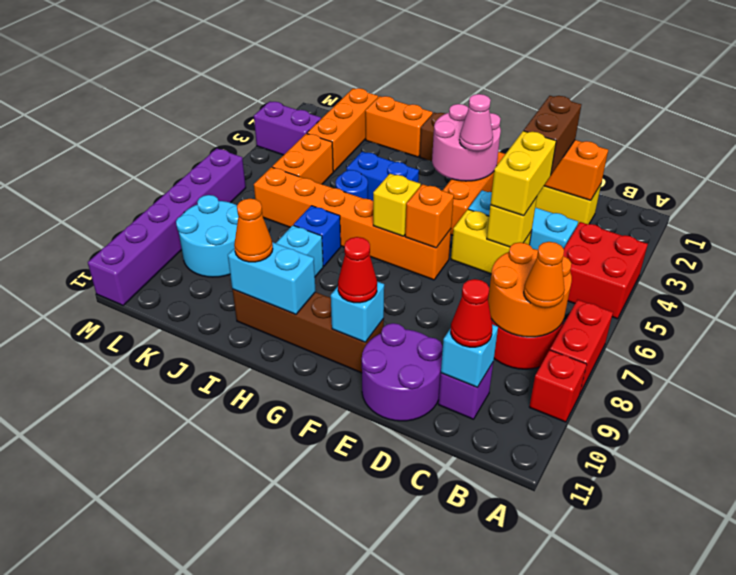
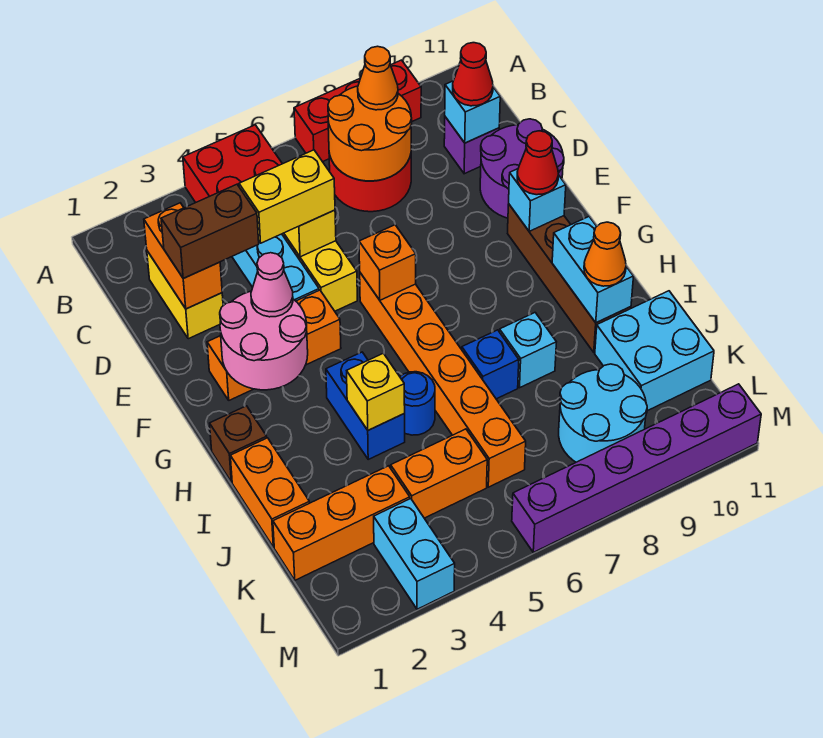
yellow brick G6 level 2 -> yellow brick I4 level 2
none -> cyan brick J10:K11 level 1
purple brick L3:M3 level 1 -> cyan brick L3:M3 level 1

